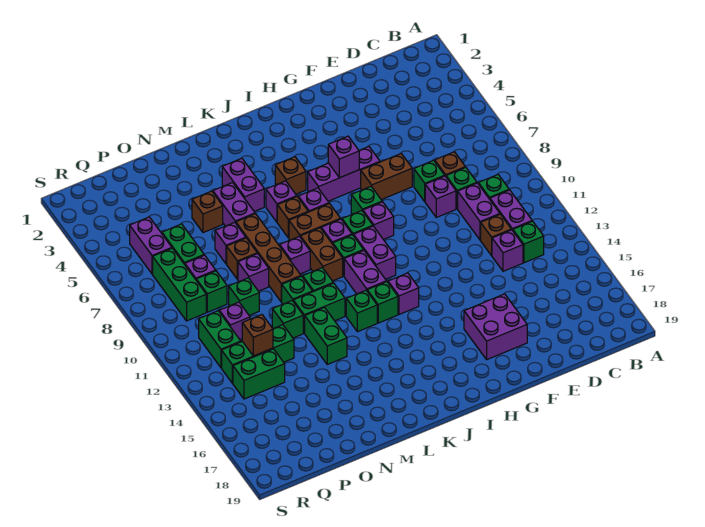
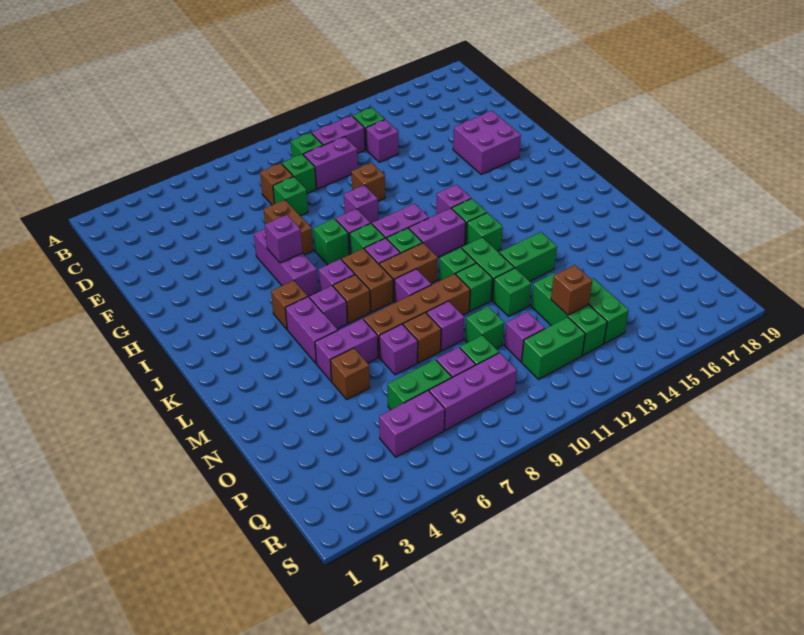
brown brick D12 level 1 -> brown brick F11 level 1
purple brick E9 level 1 -> purple brick G10 level 1
purple brick L4:L5 level 1 -> purple brick K5:L5 level 1
green brick Q7:Q9 level 1 -> purple brick Q7:Q9 level 1

